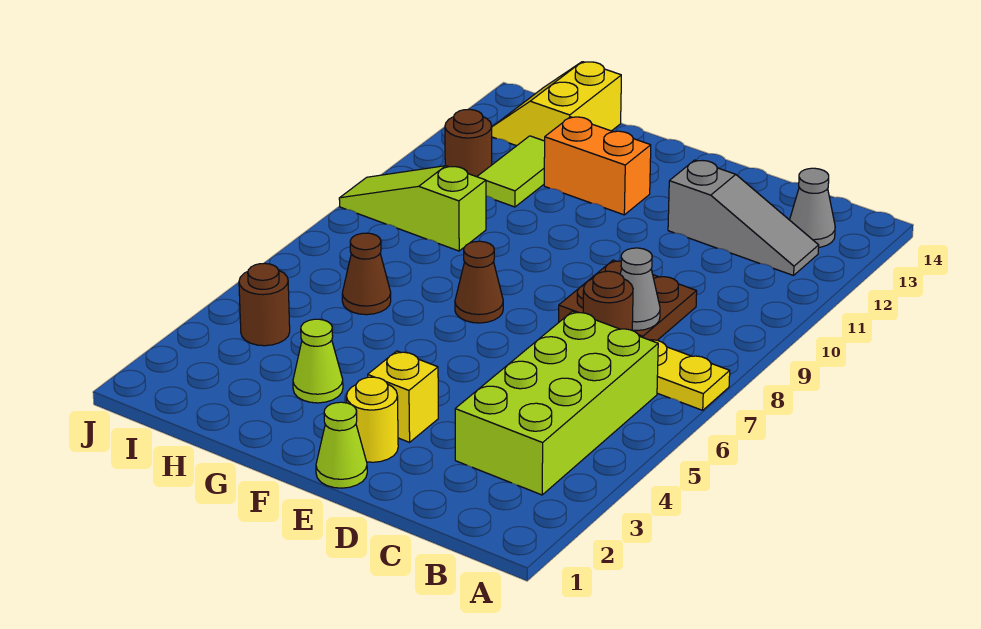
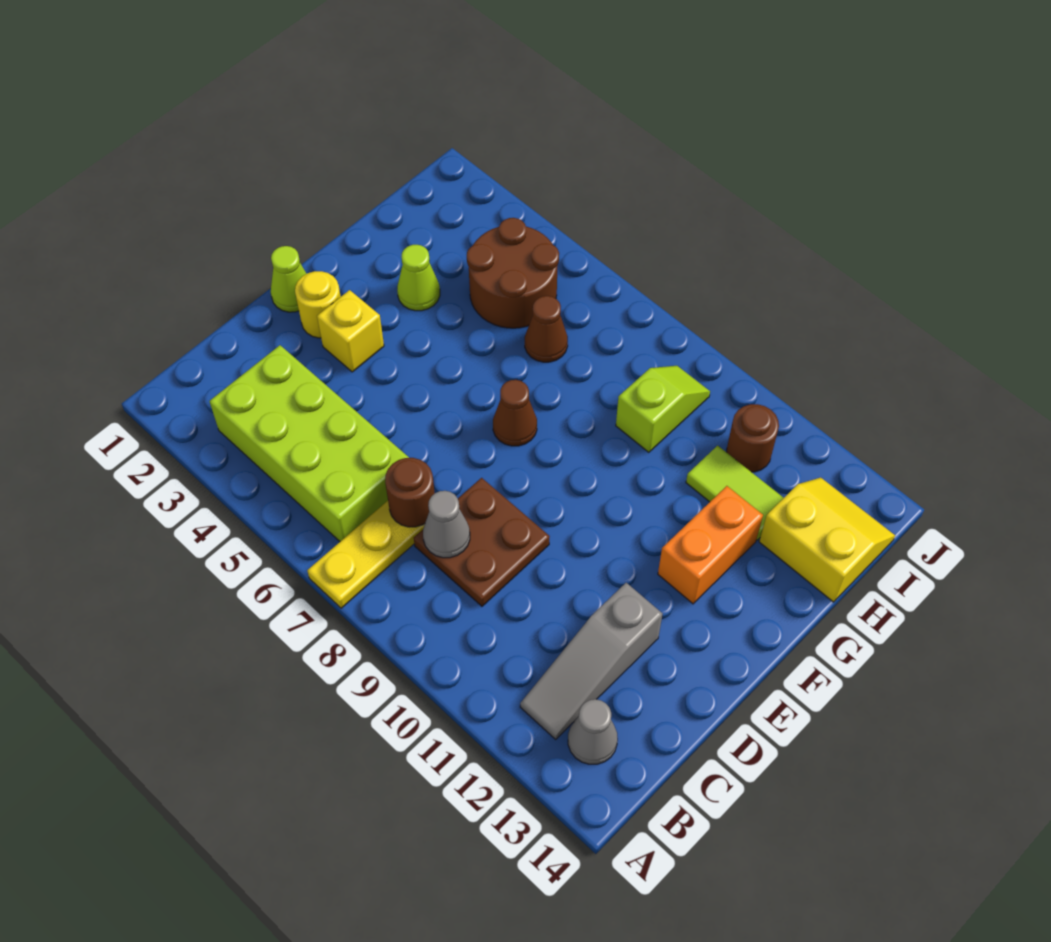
lime slope H9:J9 level 1 top H -> lime slope H9:I9 level 1 top H
brown round brick I4 level 1 -> brown round brick H4:I5 level 1

